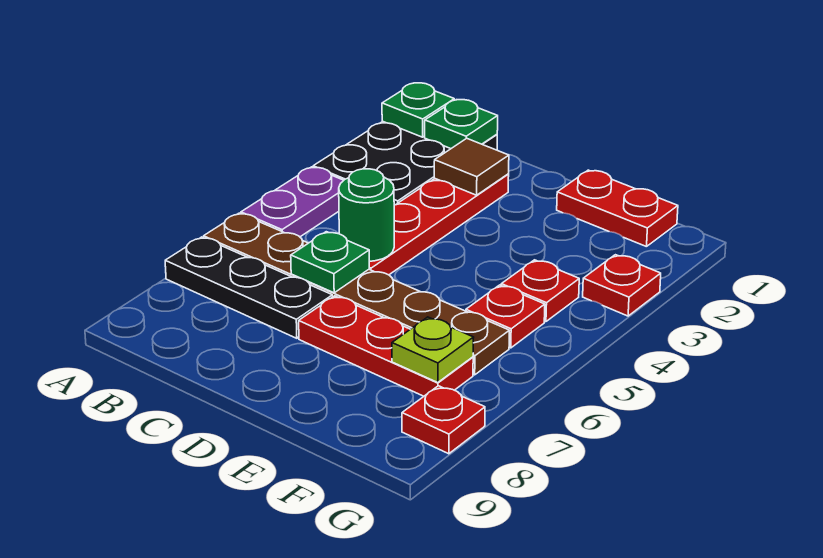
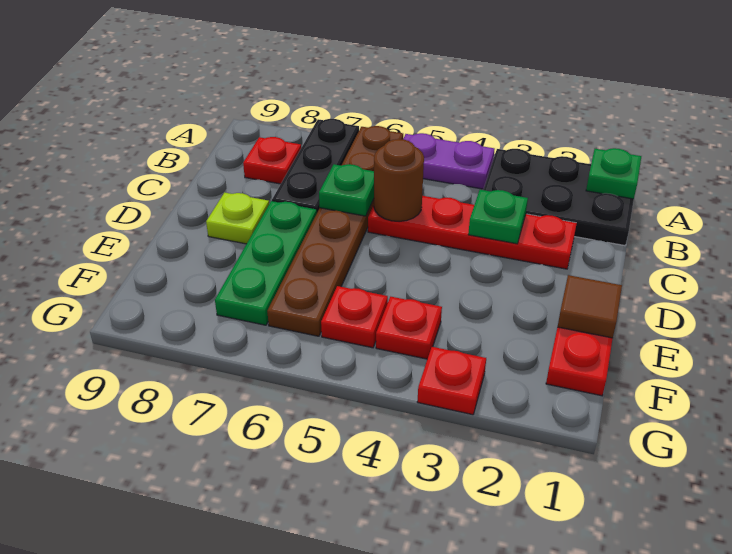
green plate B1 level 2 -> green plate C3 level 2
brown tile C2 level 2 -> brown tile E1 level 2
green round brick C5 level 2 -> brown round brick C5 level 2
red plate D7:F7 level 1 -> green plate D7:F7 level 1
lime plate F7 level 2 -> lime plate D8 level 1
red plate G8 level 1 -> red plate B8 level 1

